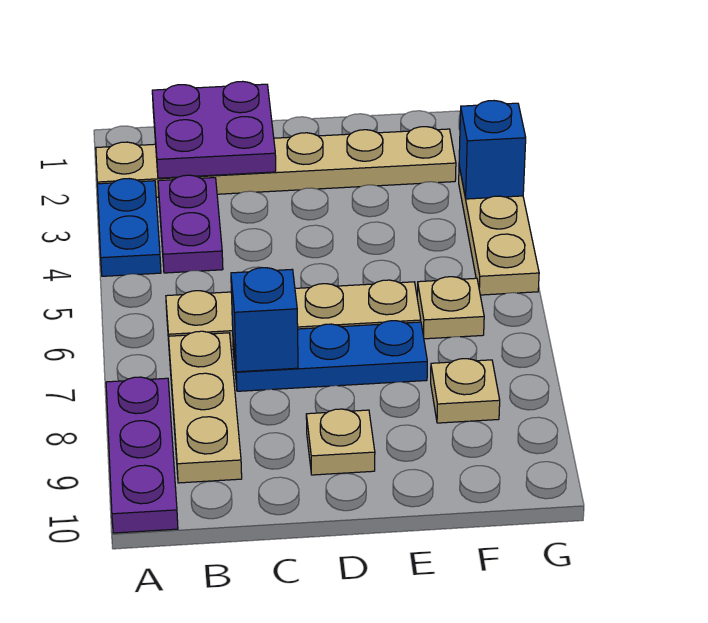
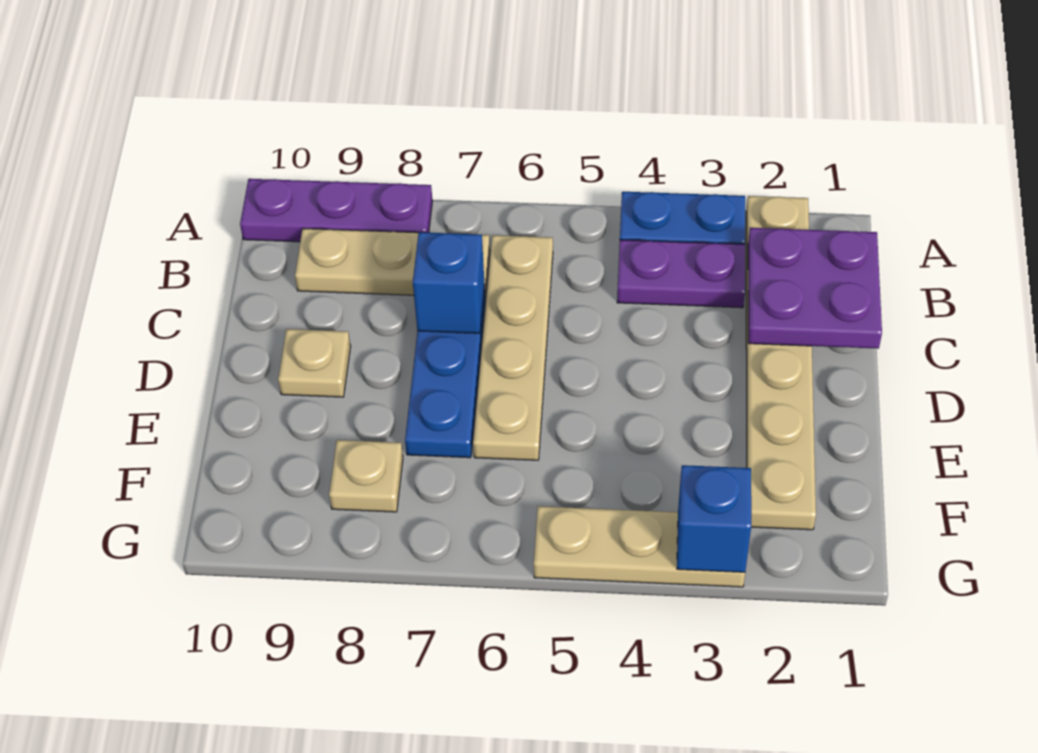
tan plate F6 level 1 -> none

